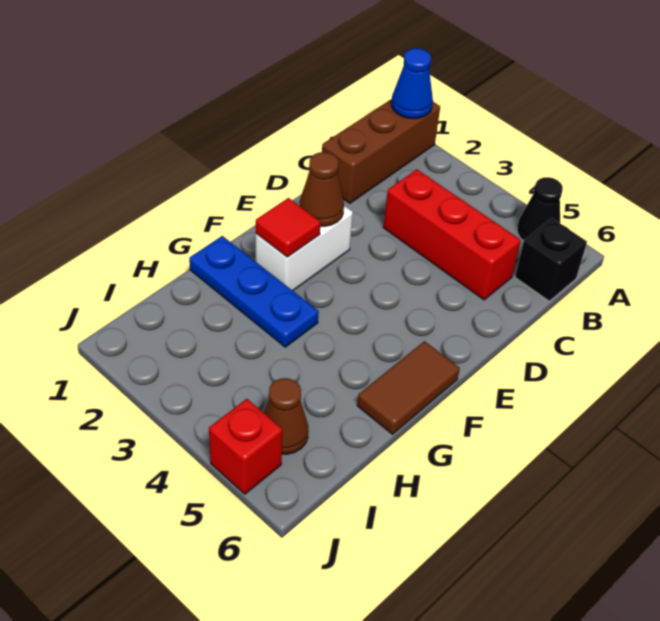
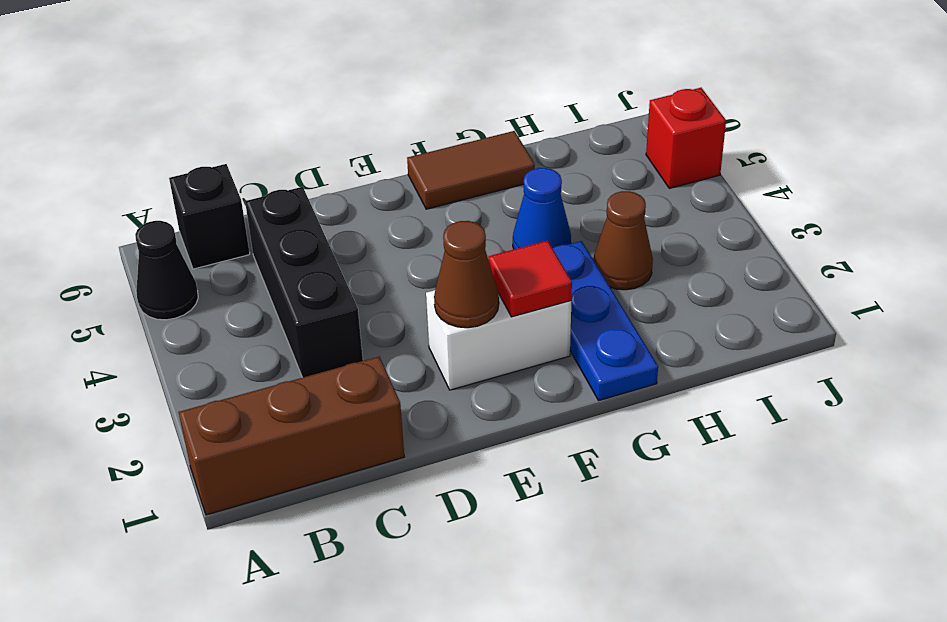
blue cone A1 level 2 -> blue cone G4 level 1
red brick C3:C5 level 1 -> black brick C3:C5 level 1
brown cone I5 level 1 -> brown cone H3 level 1

